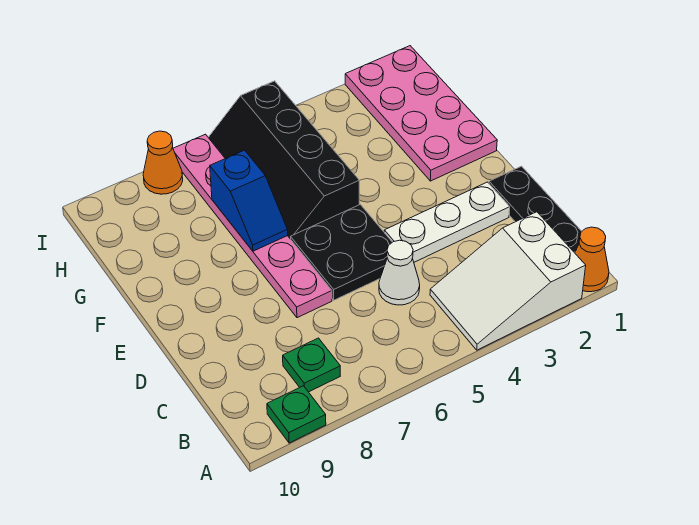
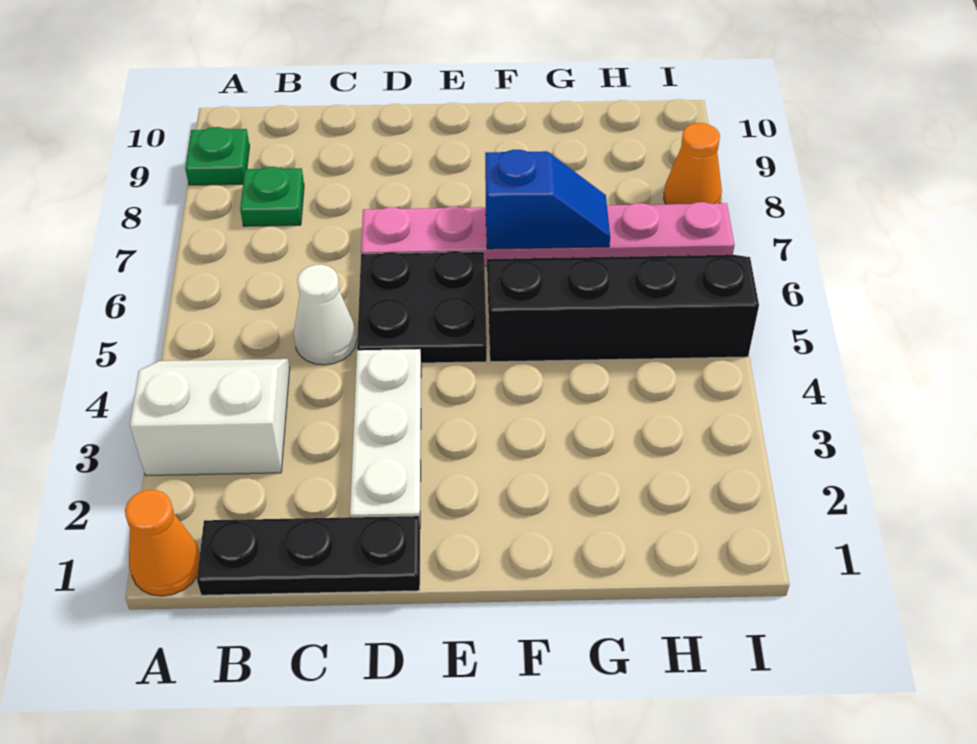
white slope A2:B4 level 1 top 2 -> white slope A3:B4 level 1 top 3
pink plate F1:I2 level 1 -> none
blue slope F7:G7 level 2 top G -> blue slope F7:G7 level 2 top F

